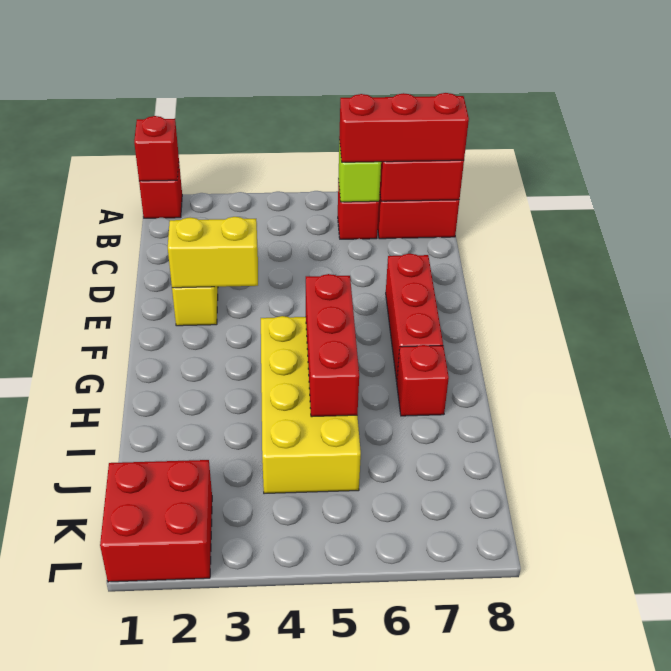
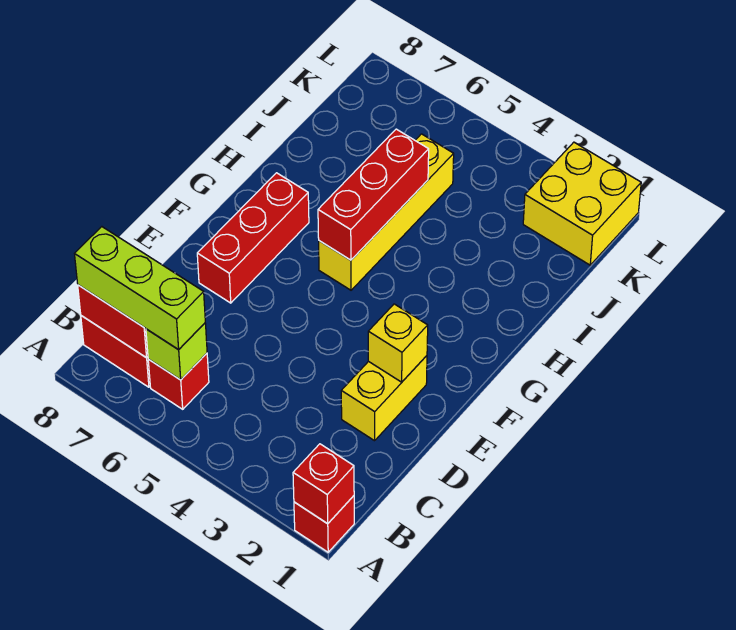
red brick B6:B8 level 3 -> lime brick B6:B8 level 3
yellow brick E2:E3 level 2 -> yellow brick E2 level 2
yellow brick G4:J5 level 1 -> yellow brick G5:J5 level 1
red brick H7 level 1 -> none
red brick K1:L2 level 1 -> yellow brick K1:L2 level 1

